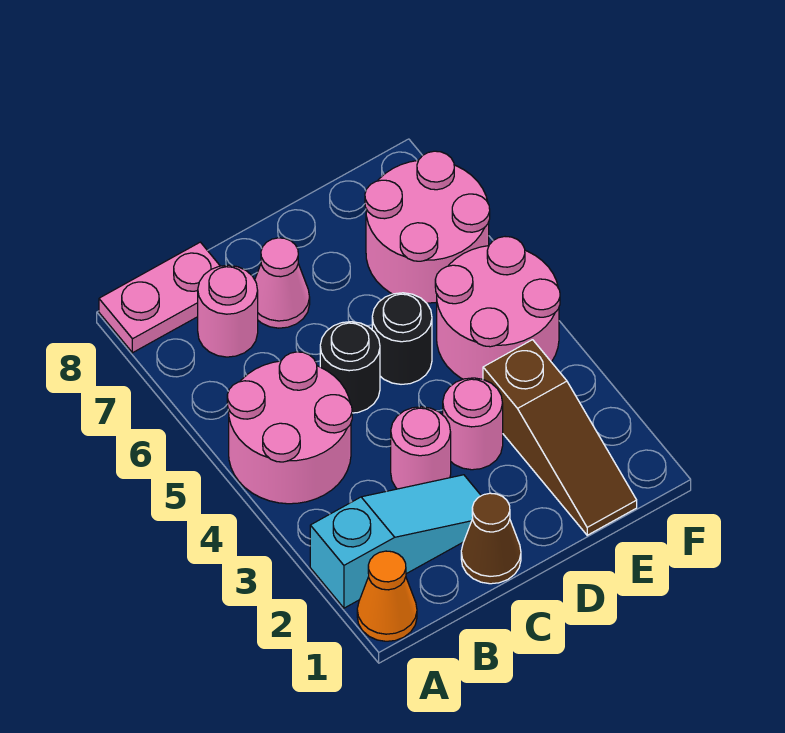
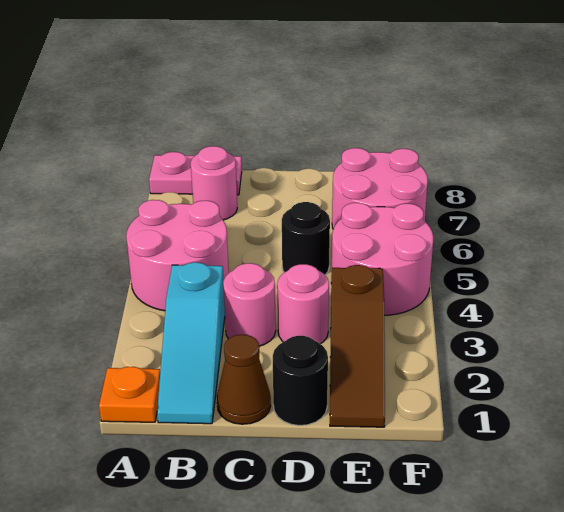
orange cone A1 level 1 -> orange plate A1 level 1
cyan slope A2:C2 level 1 top A -> cyan slope B1:B3 level 1 top 3
black round brick C5 level 1 -> black round brick D1 level 1
pink cone C7 level 1 -> none

